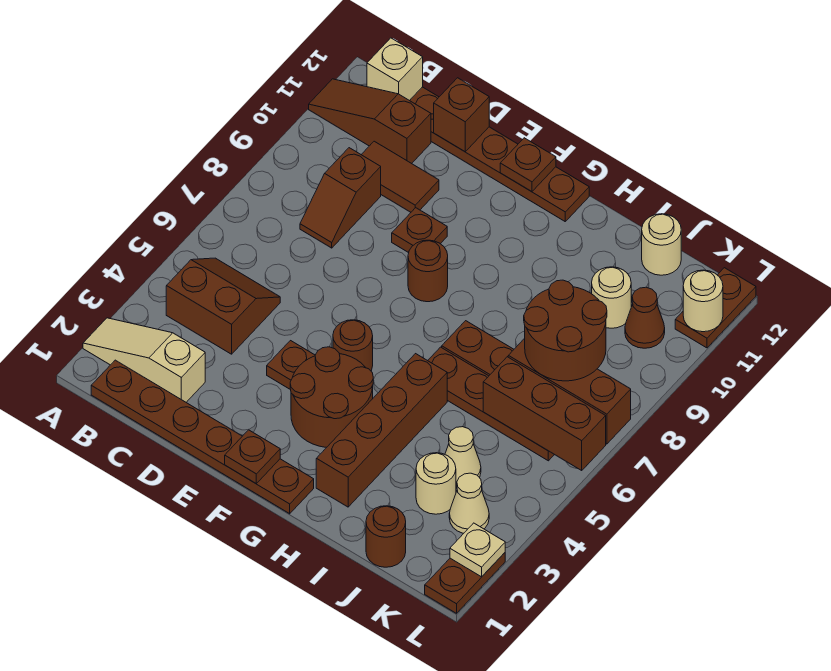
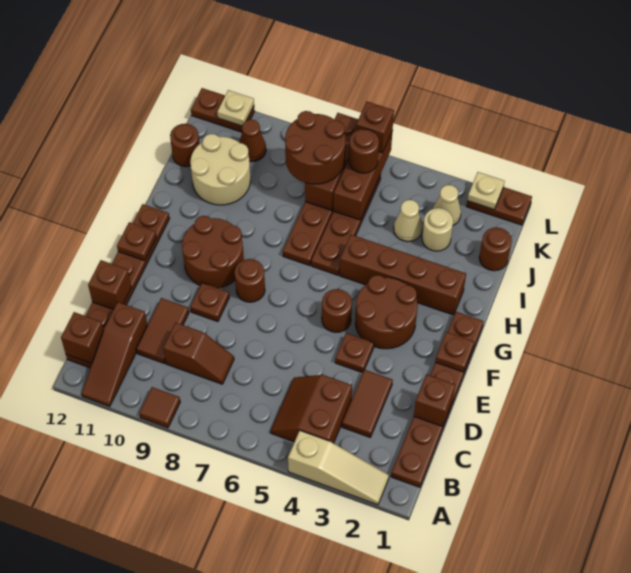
tan slope A2:C2 level 1 top C -> tan slope A2:A4 level 1 top 4
none -> brown tile A9 level 1
tan brick B12 level 2 -> brown brick B12 level 2
none -> brown tile C3:D3 level 1
none -> brown brick D1 level 2
none -> brown round brick F9:G10 level 1
tan round brick J10 level 1 -> tan round brick I10:J11 level 1
tan round brick J12 level 1 -> brown round brick J12 level 1
none -> brown round brick K6 level 3
none -> brown brick L6 level 3
tan round brick L11 level 2 -> tan plate L11 level 2

